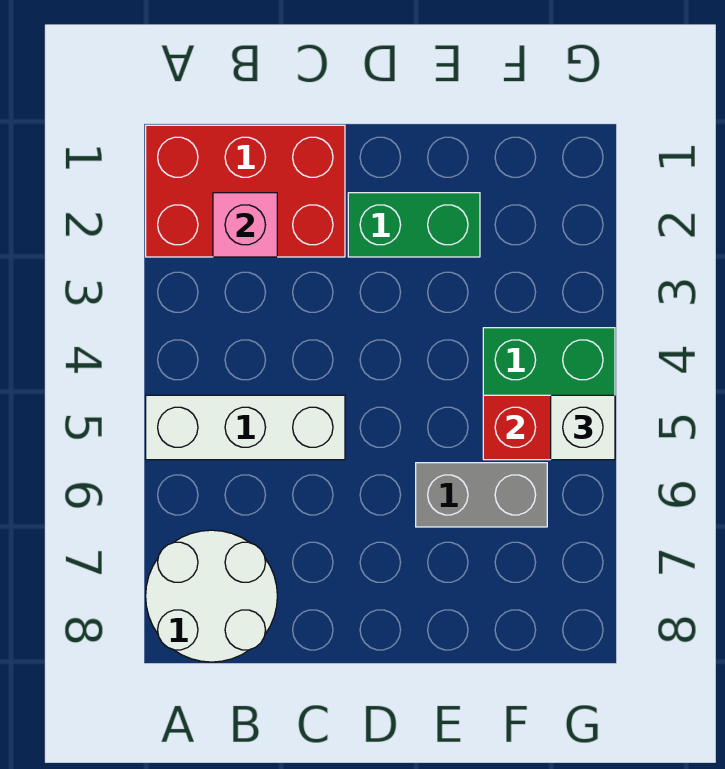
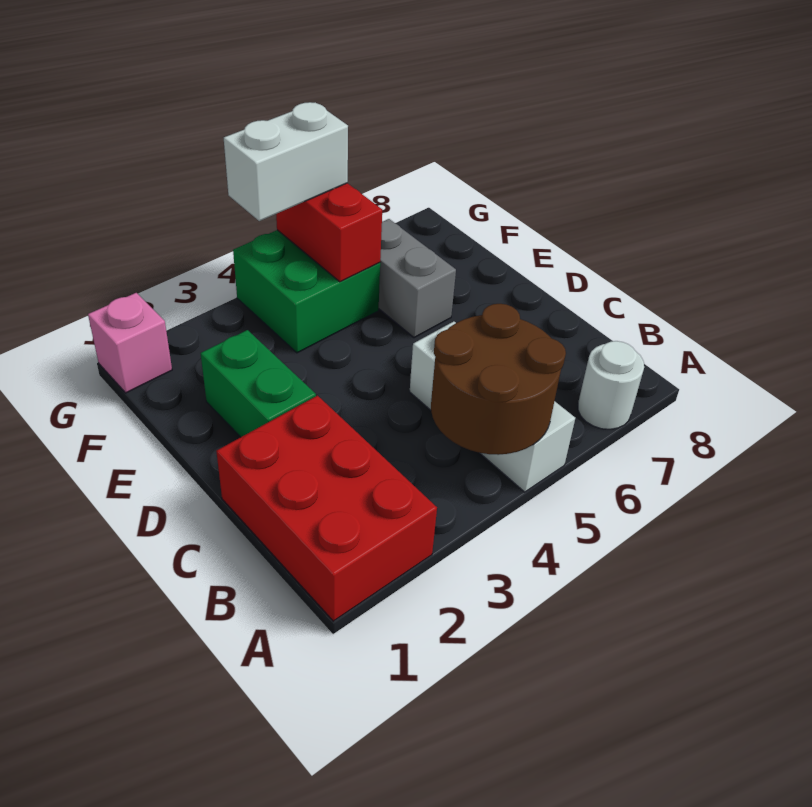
none -> brown round brick A4:B5 level 2
white round brick A7:B8 level 1 -> white round brick A7 level 1
pink brick B2 level 2 -> pink brick G1 level 1
white brick G5 level 3 -> white brick G4:G5 level 3

